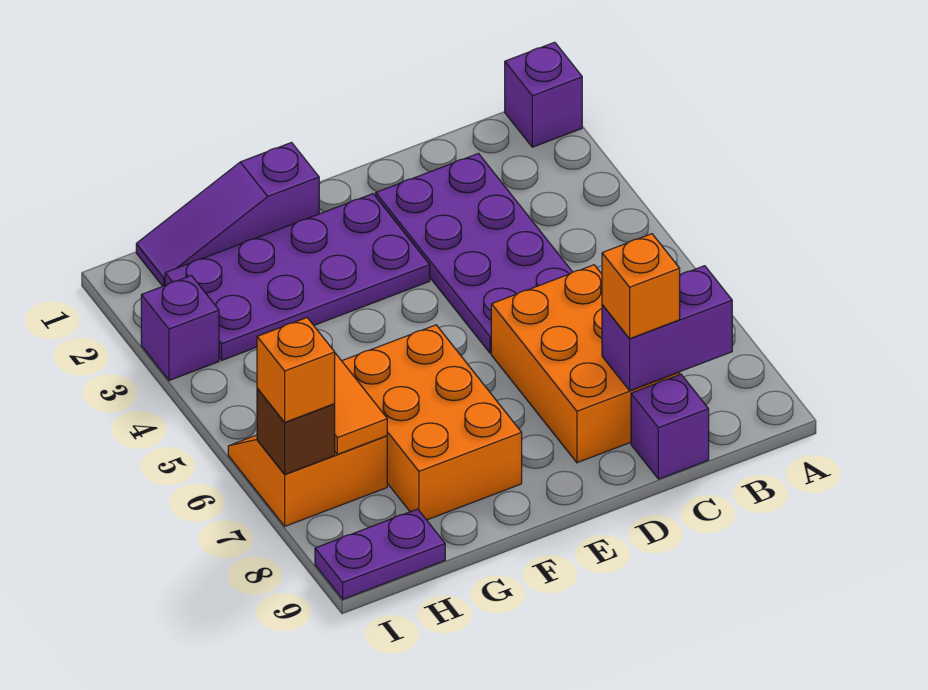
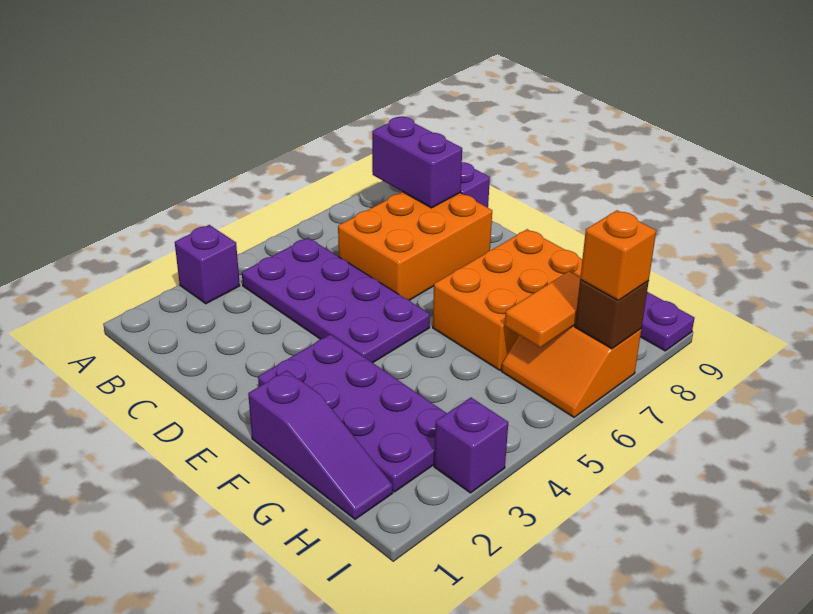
purple brick A1 level 1 -> purple brick A3 level 1
purple plate C2:D5 level 1 -> purple plate B4:E5 level 1
orange brick C8 level 3 -> none

